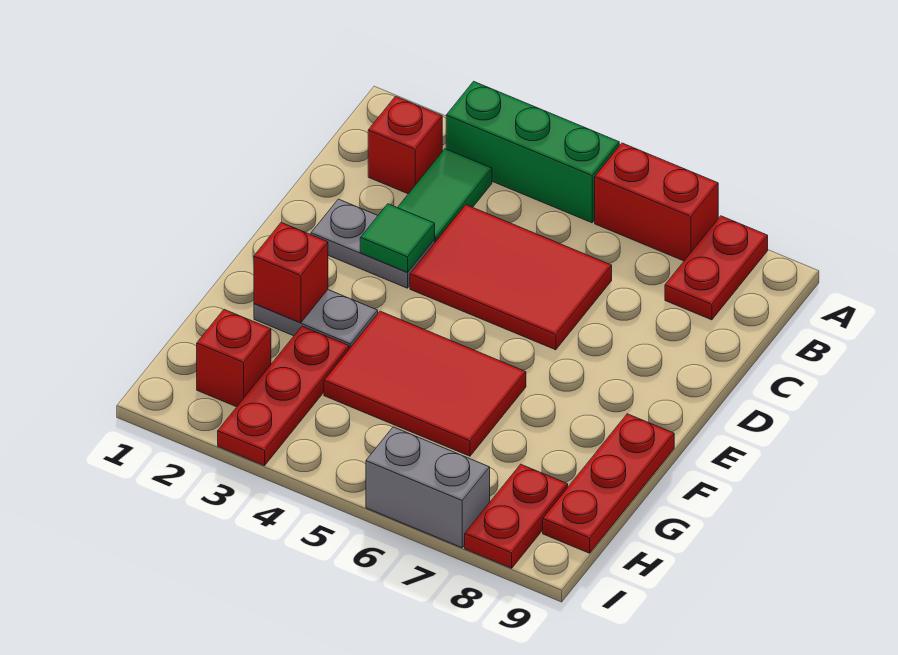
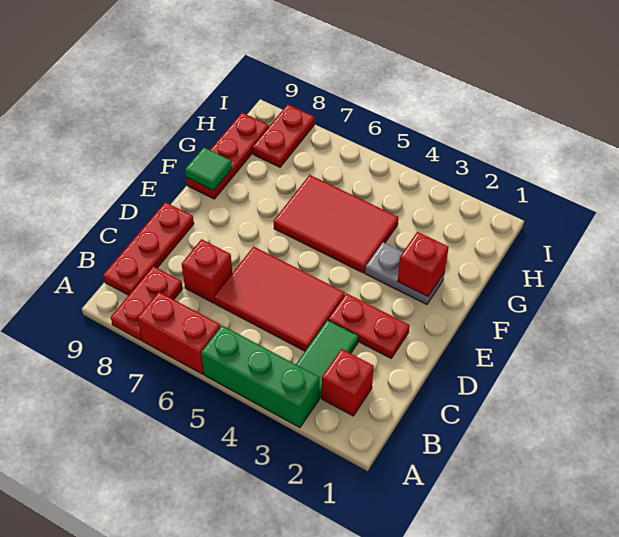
grey plate D2:D3 level 1 -> red plate D2:D3 level 1
green tile D3 level 2 -> green tile F9 level 2
red plate G3:I3 level 1 -> red plate B9:D9 level 1
red brick H2 level 1 -> red brick C7 level 1
grey brick I6:I7 level 1 -> none

